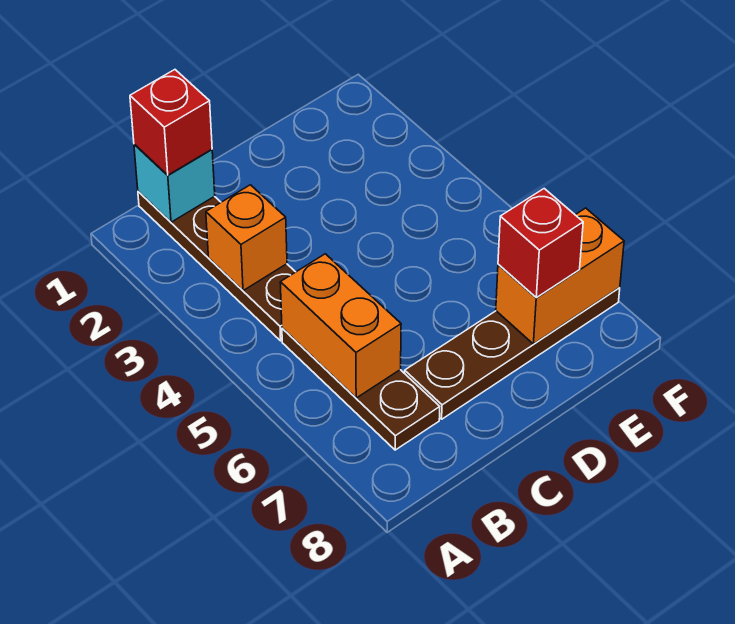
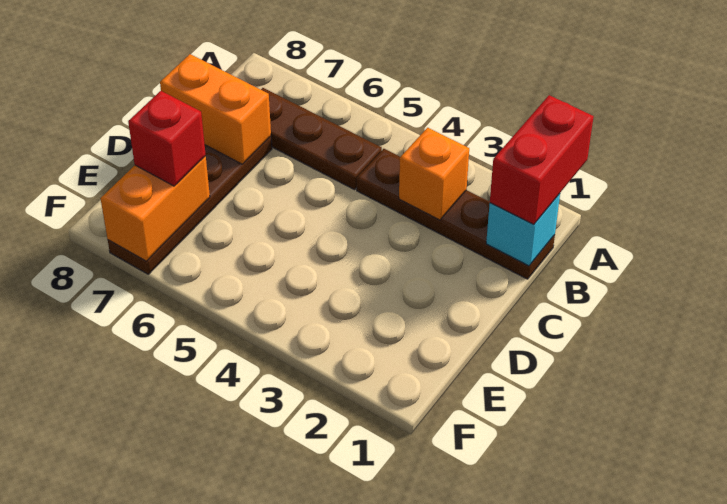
red brick B1 level 3 -> red brick A1:B1 level 3
orange brick B5:B6 level 2 -> orange brick C7:C8 level 2

